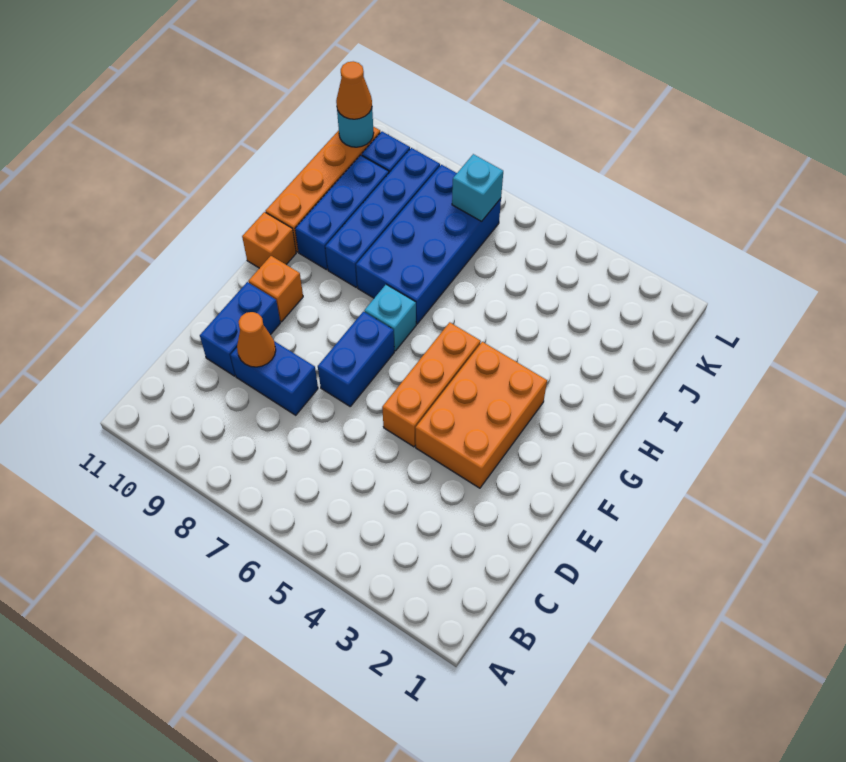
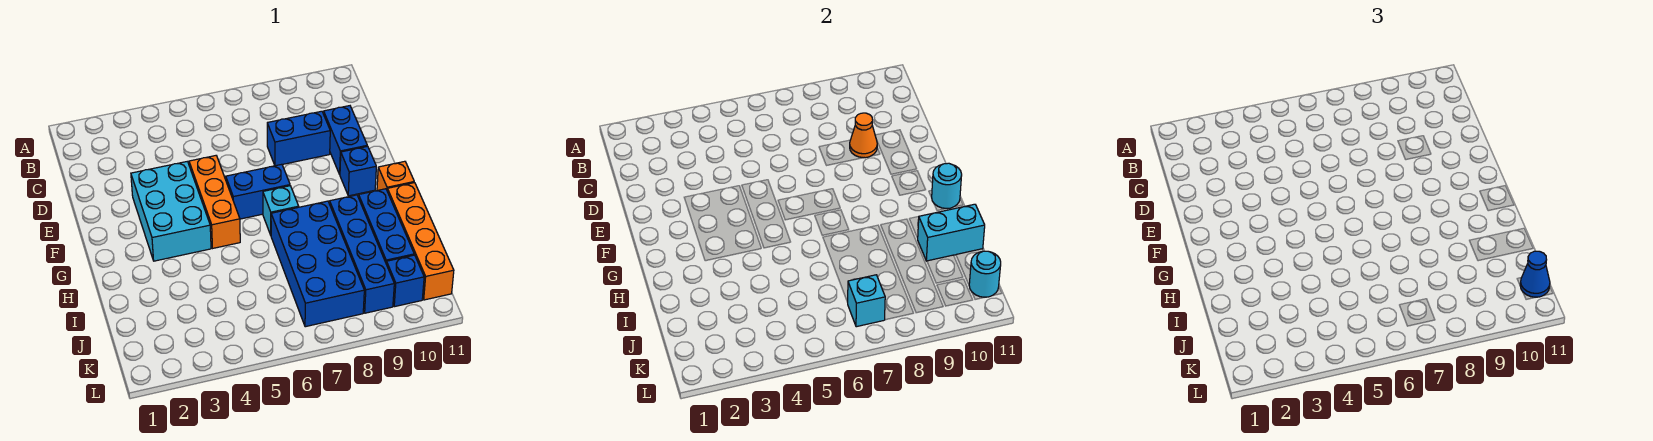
orange brick E3:G4 level 1 -> cyan brick E3:G4 level 1
blue brick E7:F7 level 1 -> blue brick F6:F7 level 1
orange brick F10 level 1 -> blue brick F10 level 1
none -> cyan round brick G11 level 2
none -> cyan brick I10:I11 level 2
orange cone K11 level 3 -> blue cone K11 level 3

